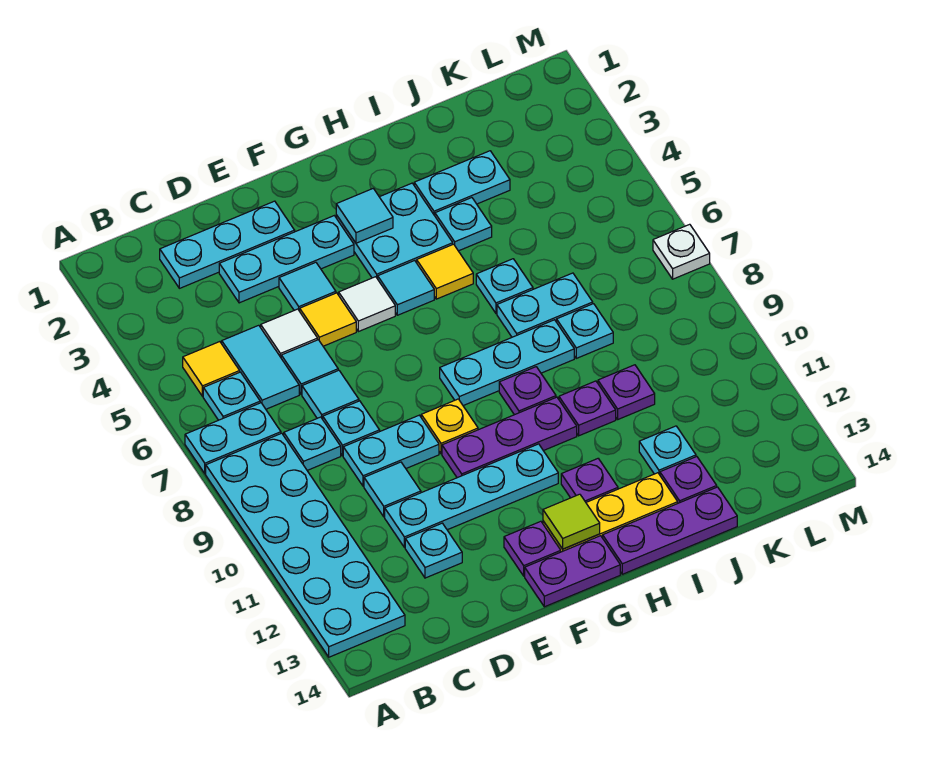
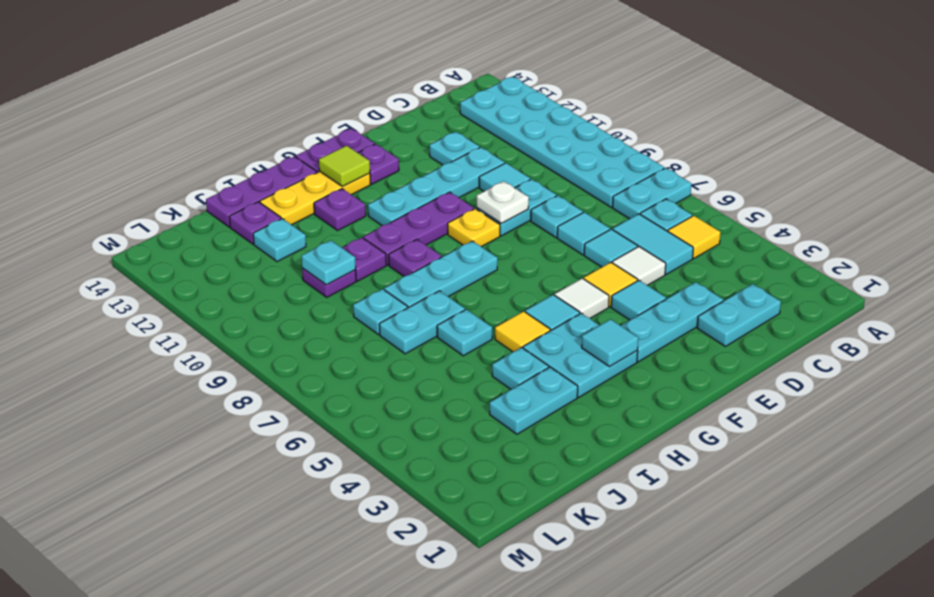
cyan plate C2:E2 level 1 -> cyan plate C2:D2 level 1
cyan plate C8 level 1 -> cyan plate J10 level 2
white plate M7 level 1 -> white plate E9 level 2

